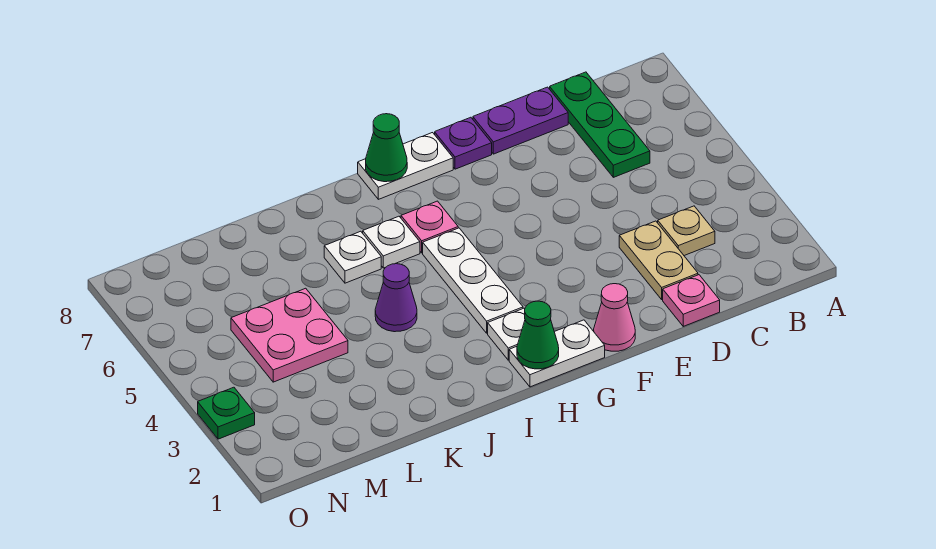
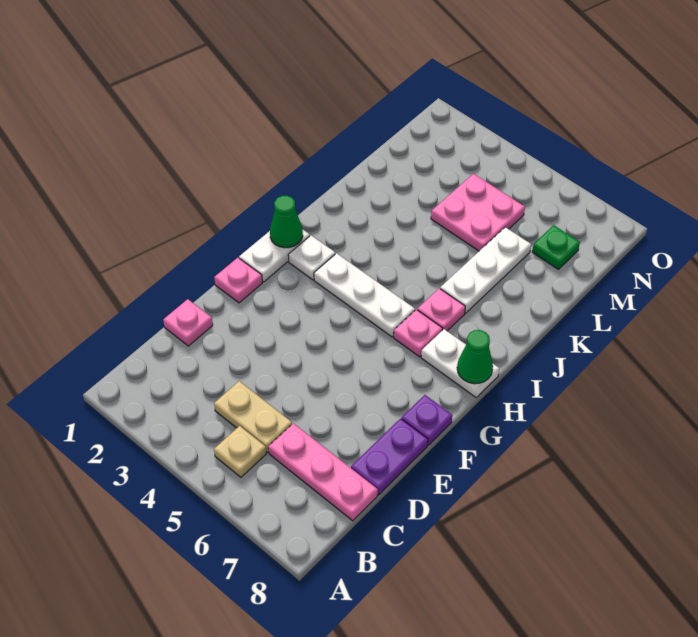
tan plate C3 level 1 -> tan plate B5 level 1
green plate C6:C8 level 1 -> pink plate C6:C8 level 1
tan plate D2:D3 level 1 -> tan plate C4:C5 level 1
pink cone F1 level 1 -> pink plate F1 level 1
white plate G8:H8 level 1 -> white plate H7:H8 level 1
white plate I6 level 1 -> pink plate I6 level 1
purple cone J4 level 1 -> none
white plate J6 level 1 -> white plate J6:L6 level 1
green plate O3 level 1 -> green plate M7 level 1

